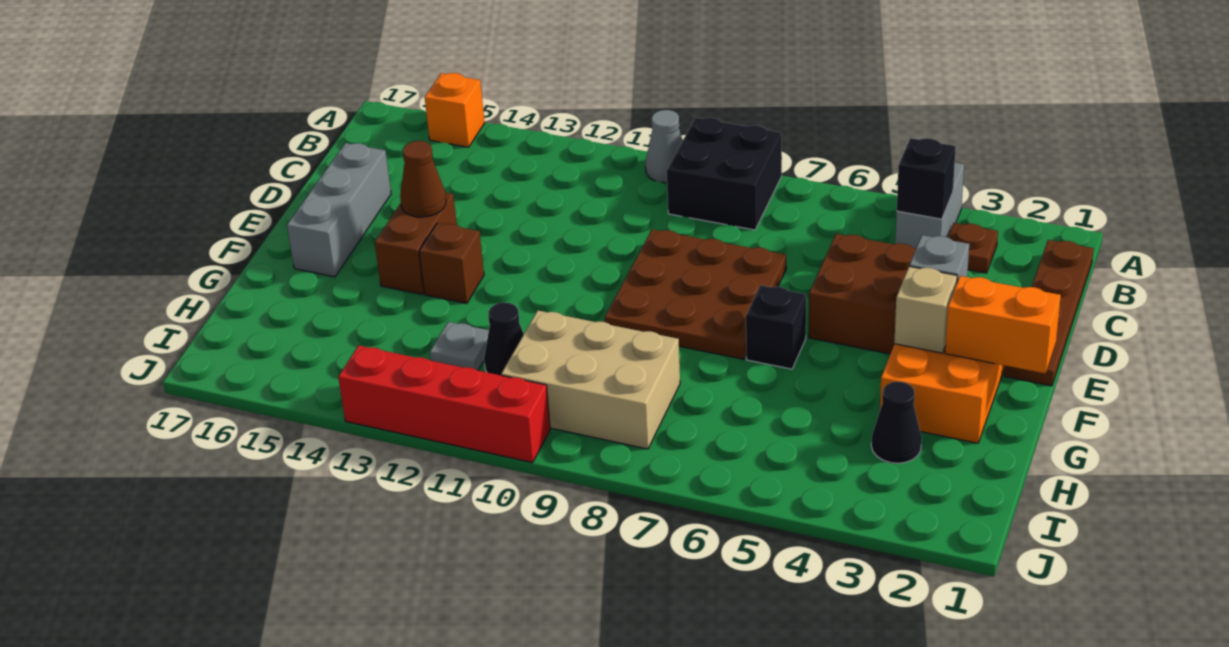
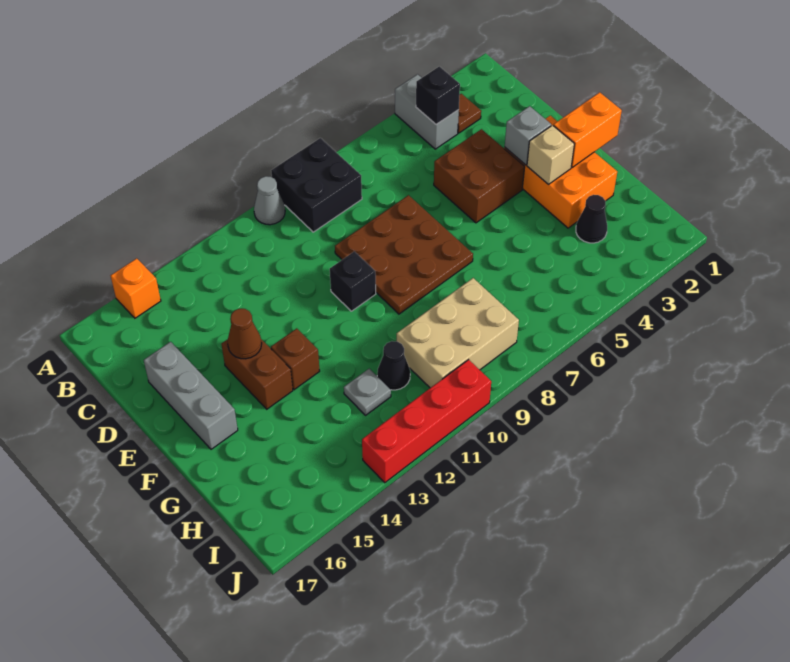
brown plate B1:E1 level 1 -> none
black brick F6 level 1 -> black brick E10 level 1

